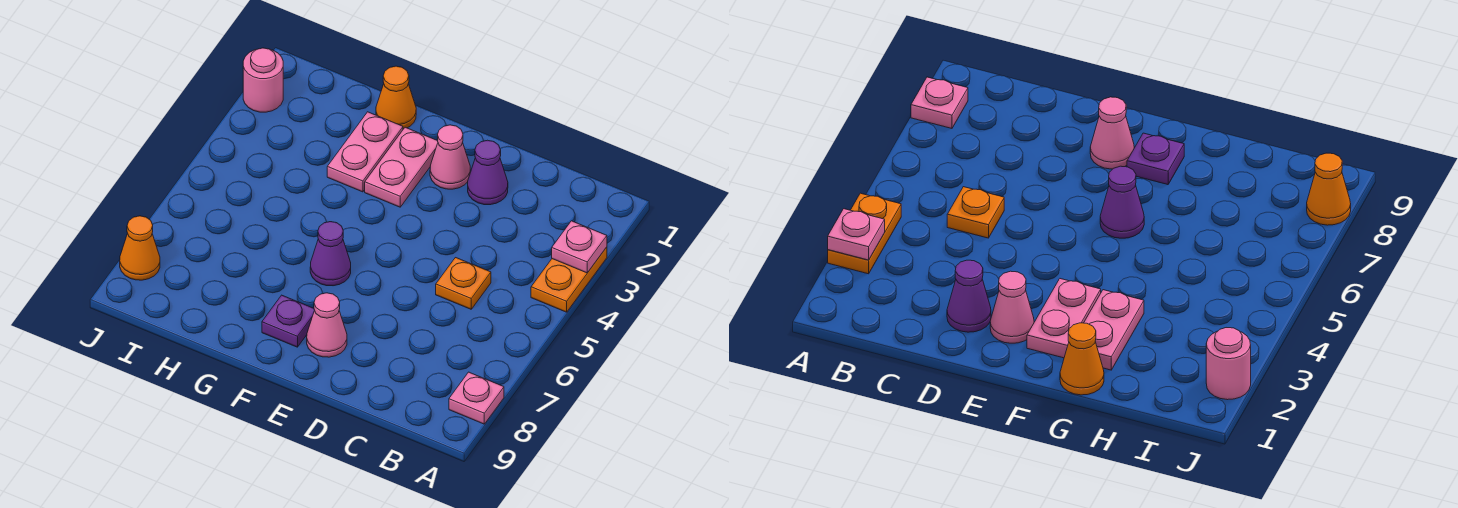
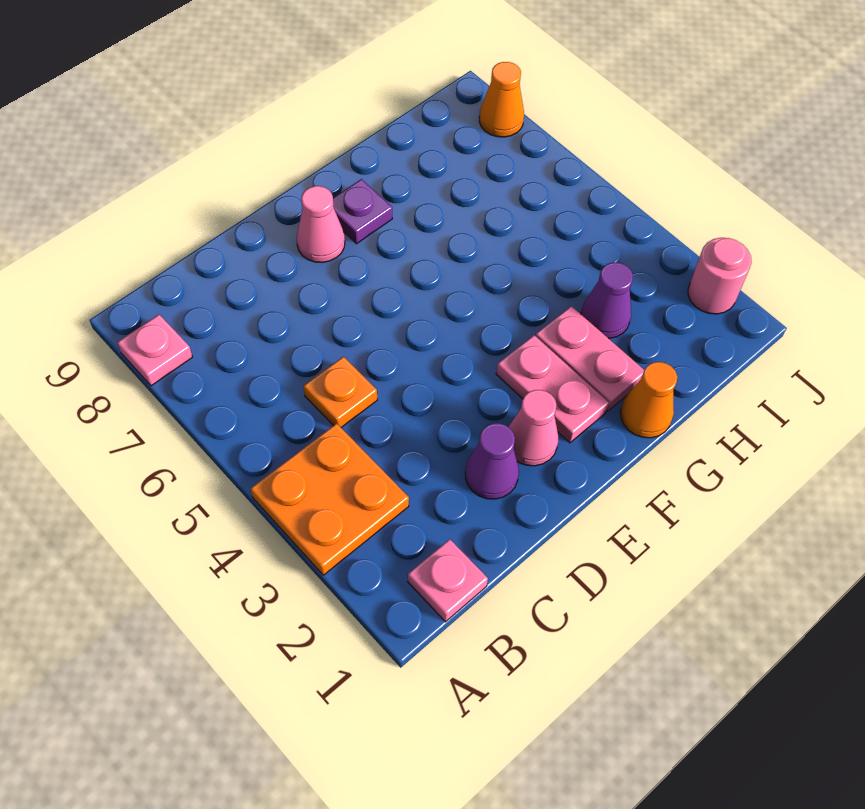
orange plate A3:A4 level 1 -> orange plate A3:B4 level 1
pink plate A3 level 2 -> pink plate B1 level 1
purple cone F6 level 1 -> purple cone H3 level 1

